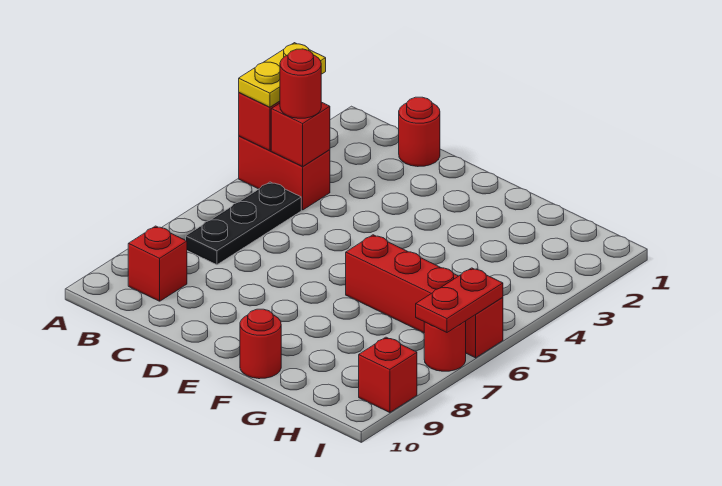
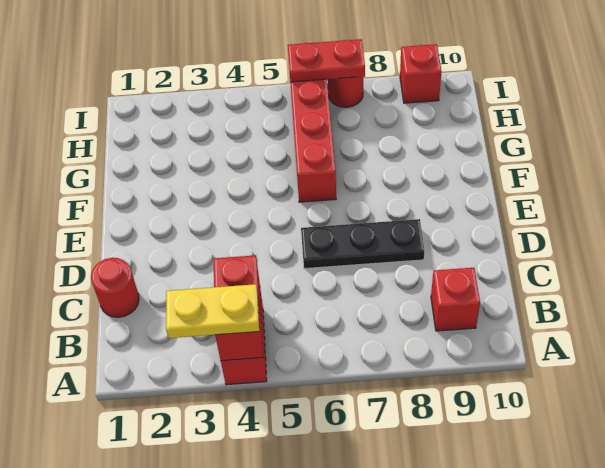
red round brick B4 level 3 -> none
black plate B5:B7 level 1 -> black plate D6:D8 level 1
red round brick F10 level 1 -> none

